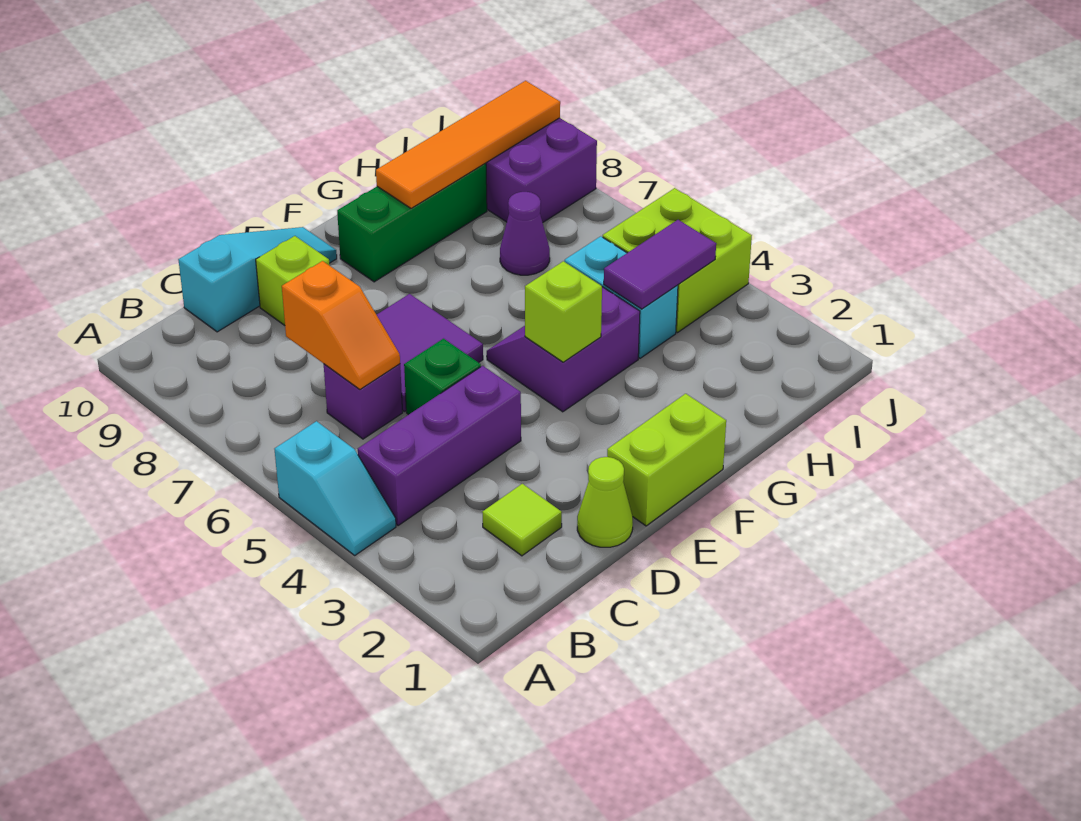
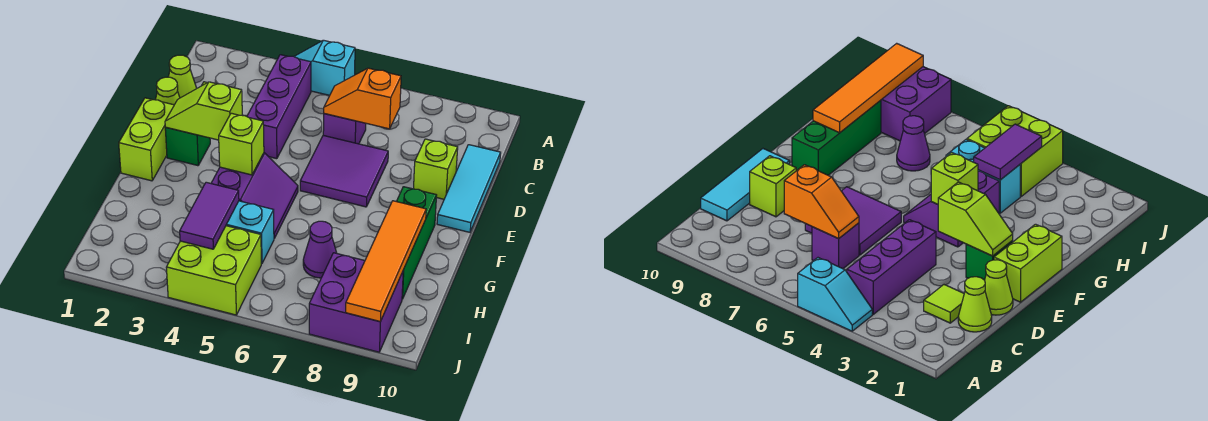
none -> lime cone C1 level 1
cyan slope C10:E10 level 1 top C -> cyan tile C10:E10 level 1
green brick D5 level 1 -> green brick E2 level 1
none -> lime slope E2:E3 level 2 top 3

